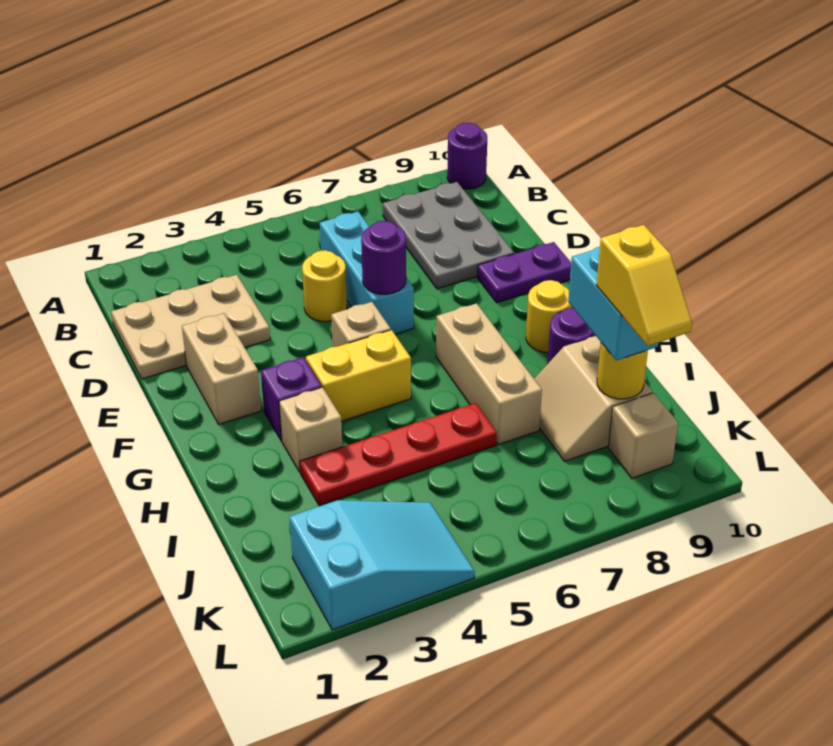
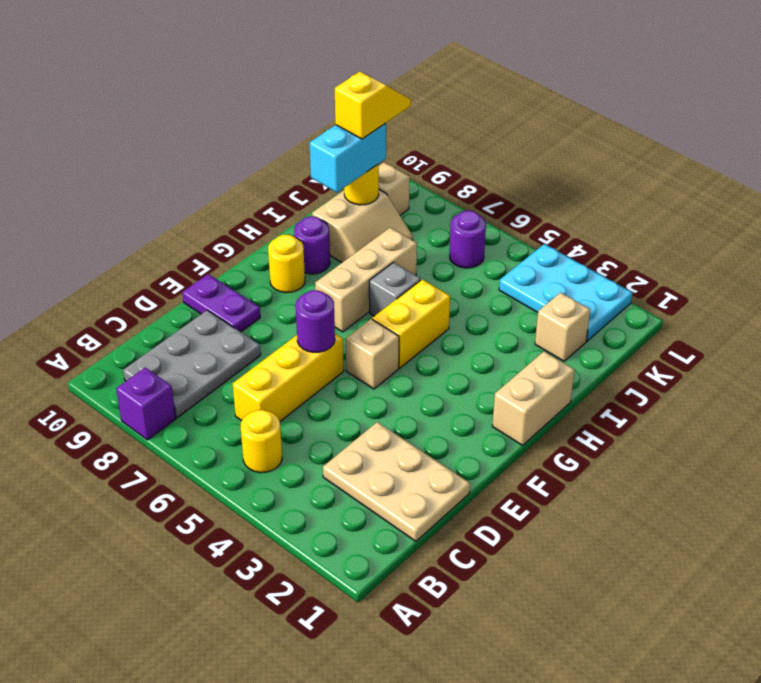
purple round brick A10 level 1 -> purple round brick K6 level 1
cyan brick C6:E6 level 1 -> yellow brick C6:E6 level 1
yellow round brick D5 level 1 -> yellow round brick B5 level 1
tan brick E2:F2 level 1 -> tan brick G1:H1 level 1
purple brick G3 level 1 -> purple brick A8 level 1
yellow brick G4:G5 level 1 -> yellow brick G5:H5 level 1
tan brick H3 level 1 -> tan brick J2 level 1
none -> grey brick H6 level 1
red plate I3:I6 level 1 -> none
cyan slope K2:L4 level 1 top 2 -> cyan plate K2:L4 level 1

